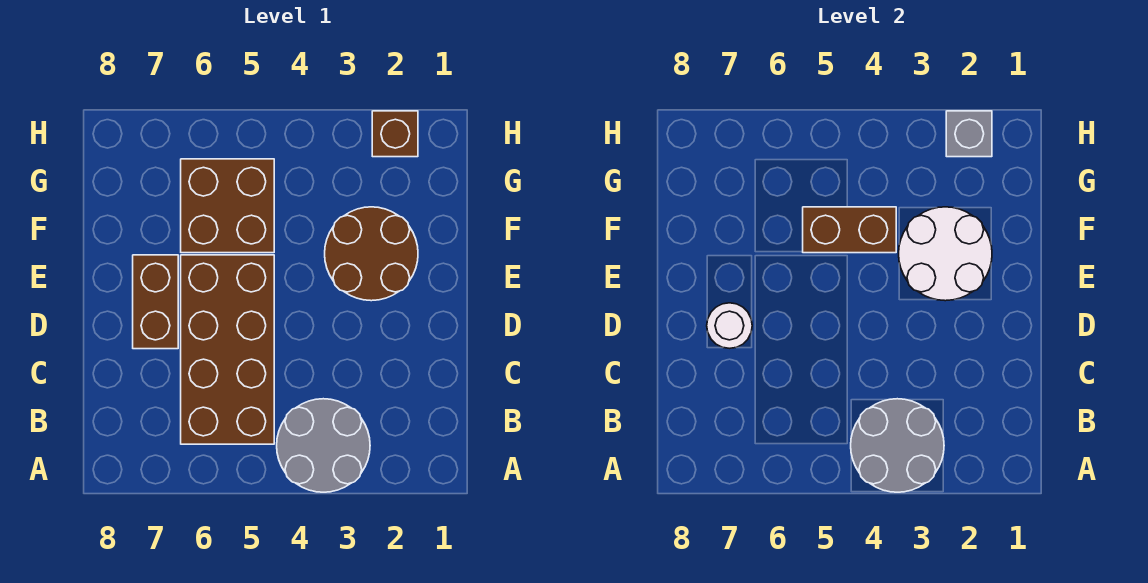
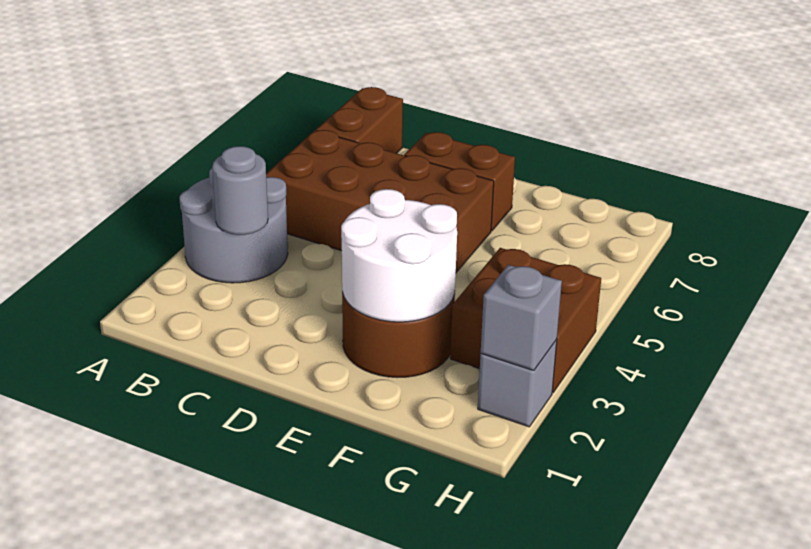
grey round brick A3:B4 level 2 -> grey round brick B3 level 2
white round brick D7 level 2 -> none
brown brick F4:F5 level 2 -> brown brick B7:B8 level 1
brown brick F5:G6 level 1 -> brown brick G3:H4 level 1
brown brick H2 level 1 -> grey brick H2 level 1

